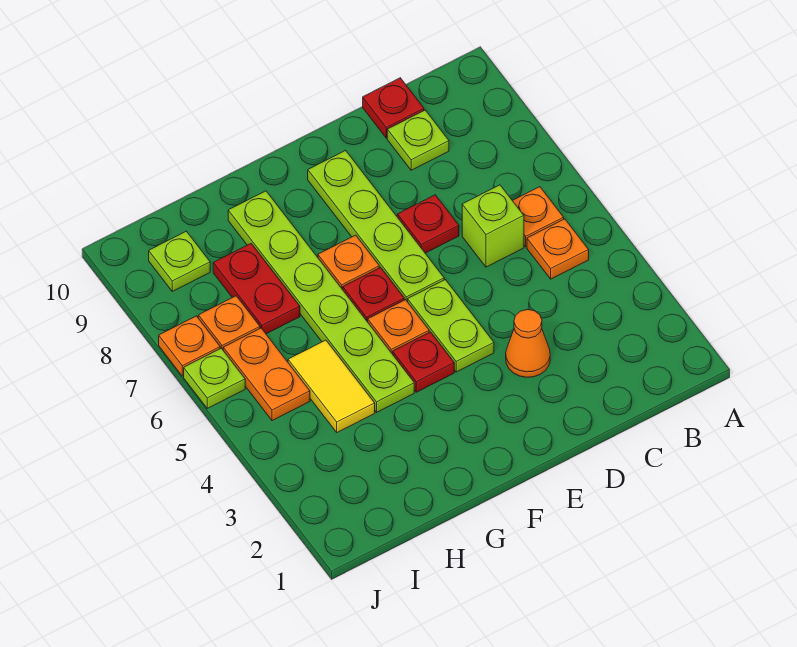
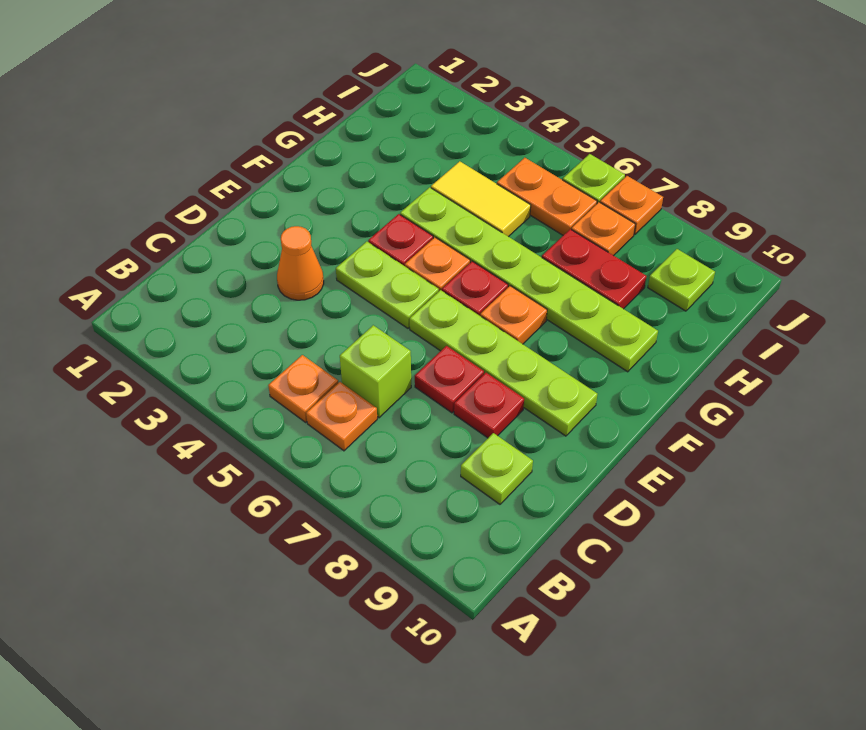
red plate C10 level 1 -> red plate D8 level 1

